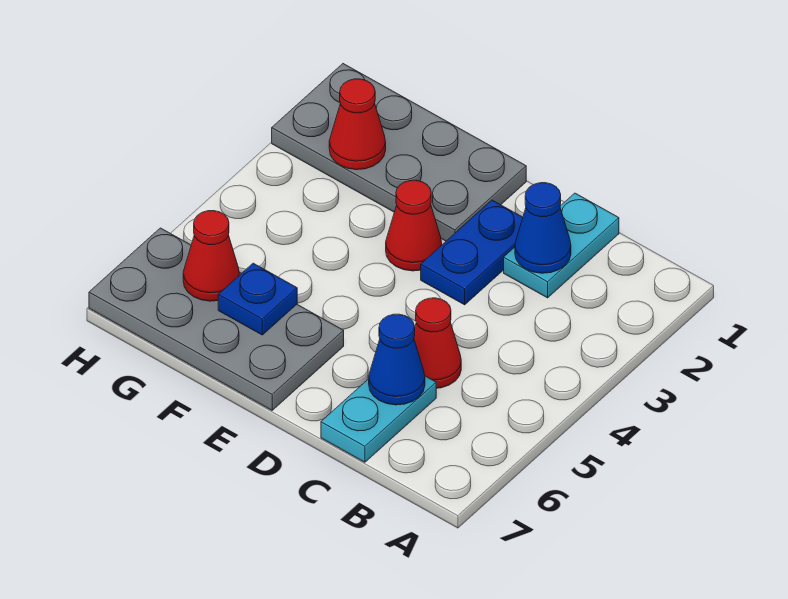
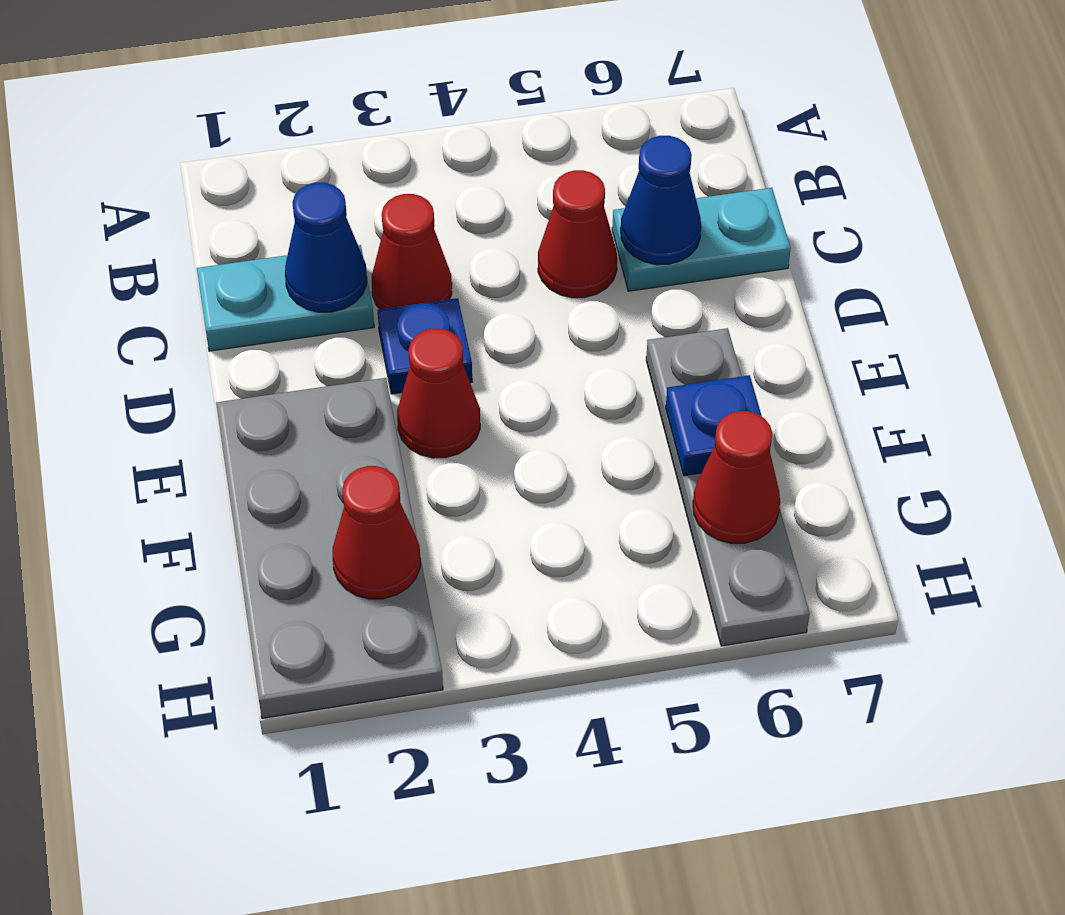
none -> red cone C3 level 1
blue plate D2:D3 level 1 -> blue plate D3 level 1
grey plate E6:H7 level 1 -> grey plate E6:H6 level 1

